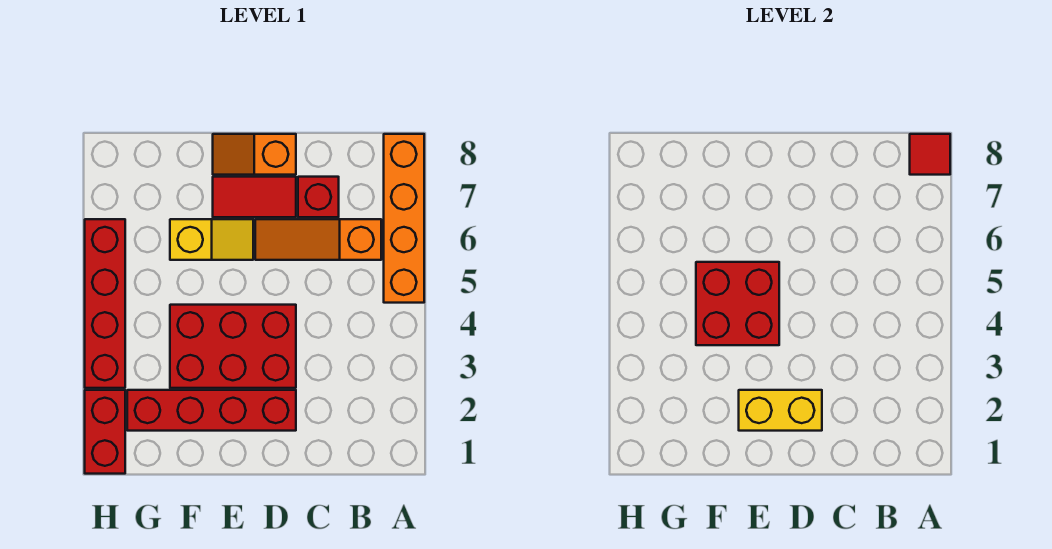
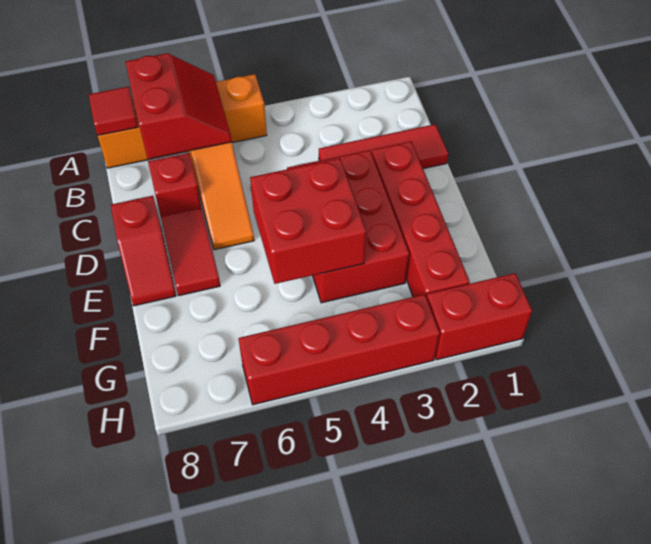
none -> red slope A6:B7 level 2 top 7
none -> red tile C1:C3 level 1
yellow brick D2:E2 level 2 -> none
orange slope D8:E8 level 1 top D -> red slope D8:E8 level 1 top D
yellow slope E6:F6 level 1 top F -> none

